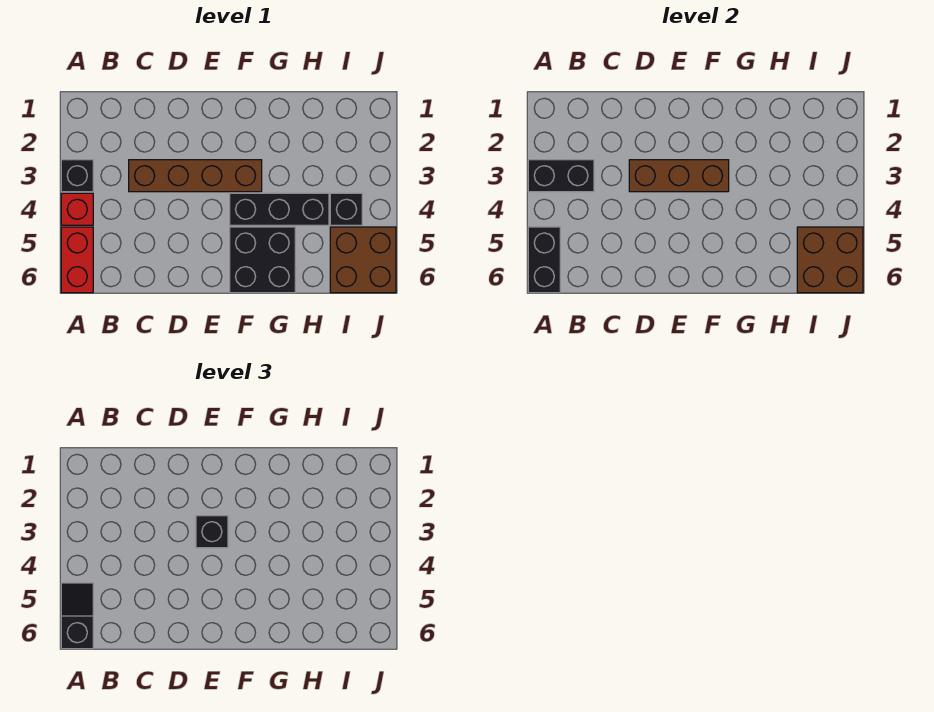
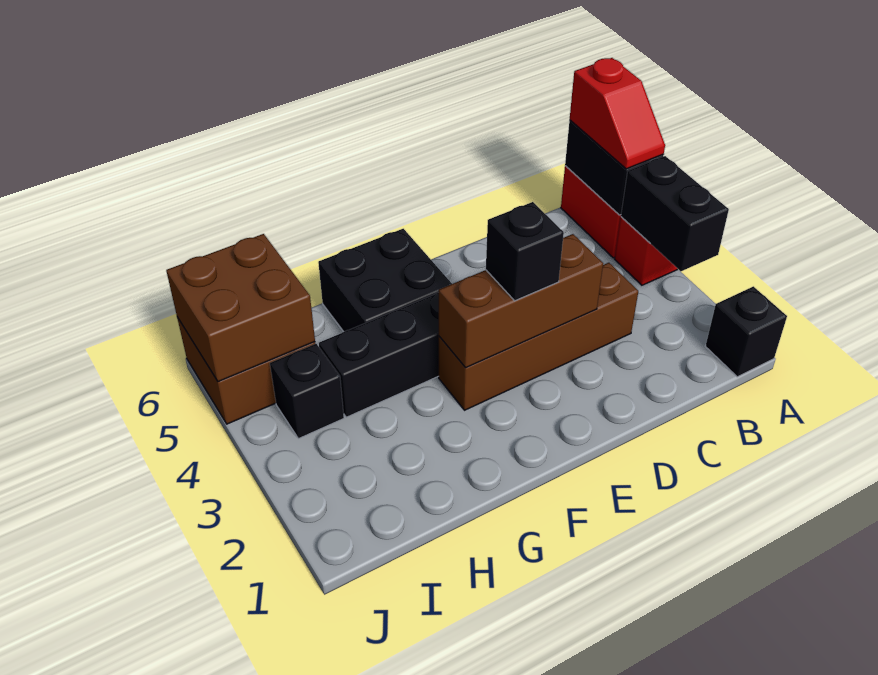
black brick A3 level 1 -> black brick A1 level 1
black brick A3:B3 level 2 -> black brick A3:A4 level 2
black slope A5:A6 level 3 top 6 -> red slope A5:A6 level 3 top 6

